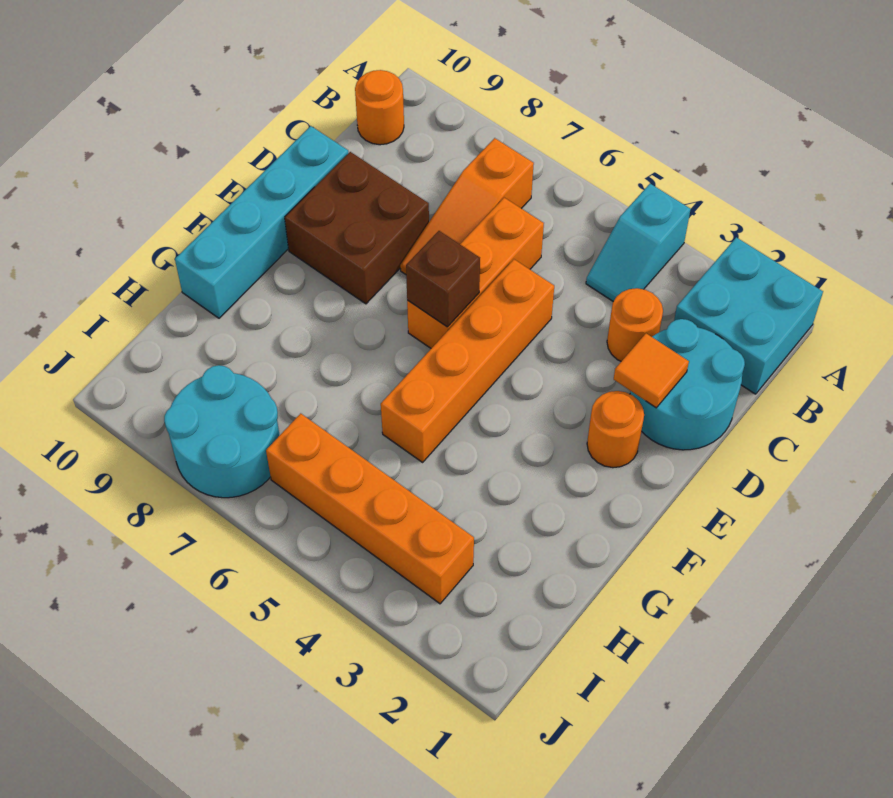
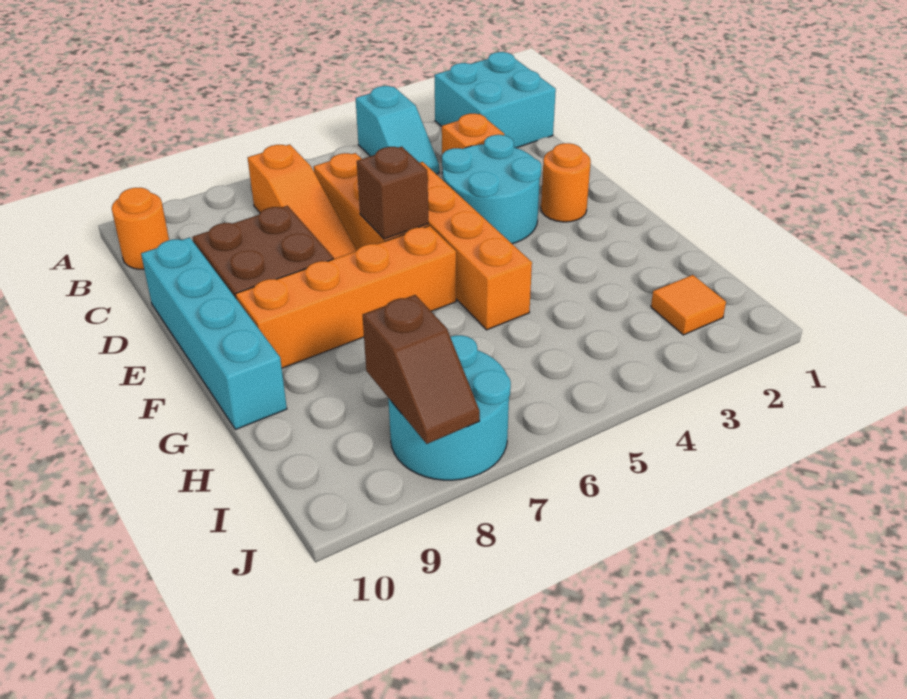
cyan round brick C1:D2 level 1 -> cyan round brick D3:E4 level 1
orange round brick C3 level 1 -> orange brick C3 level 1
orange tile D2 level 2 -> orange tile I2 level 1
orange brick I3:I6 level 1 -> orange brick F6:F9 level 1
none -> brown slope I8:J8 level 2 top I

